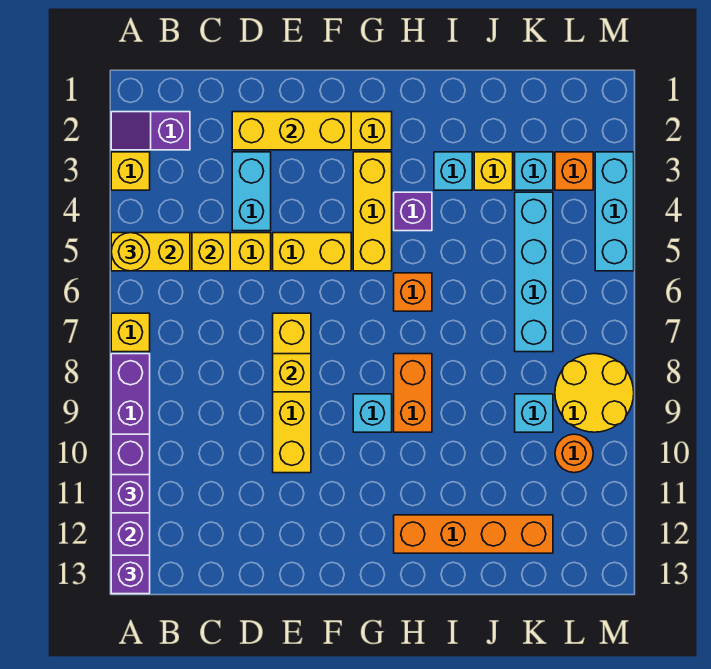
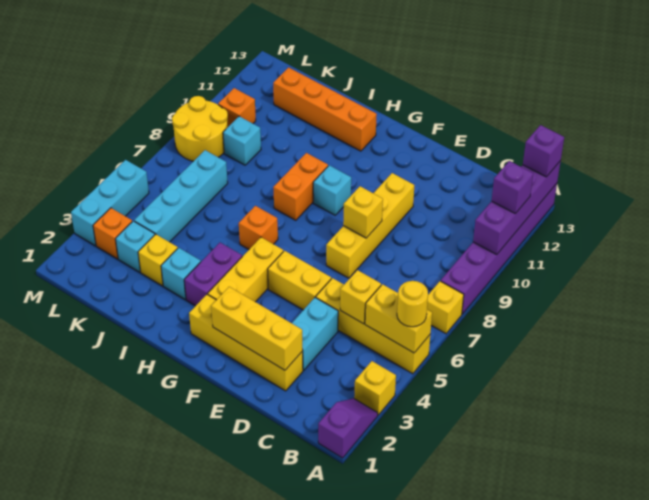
purple slope A2:B2 level 1 top B -> purple slope A1:A2 level 1 top 1
purple brick H4 level 1 -> purple brick H3:H4 level 1
orange round brick L10 level 1 -> orange brick L10 level 1

